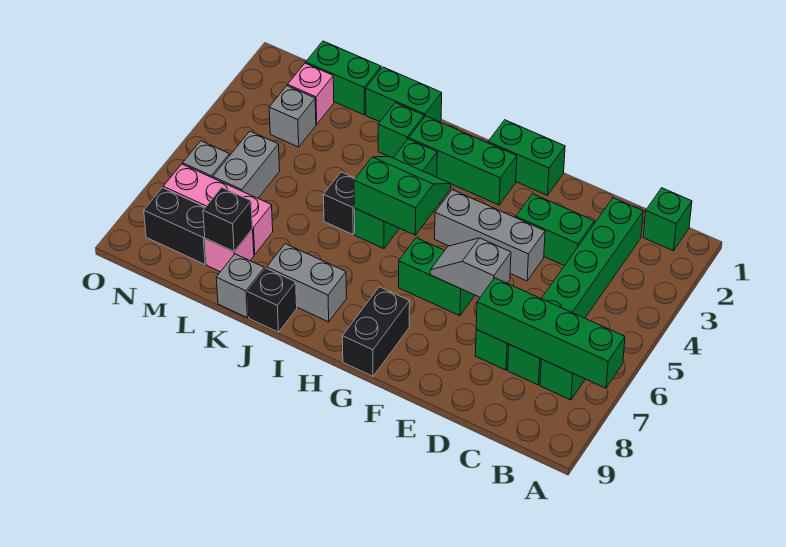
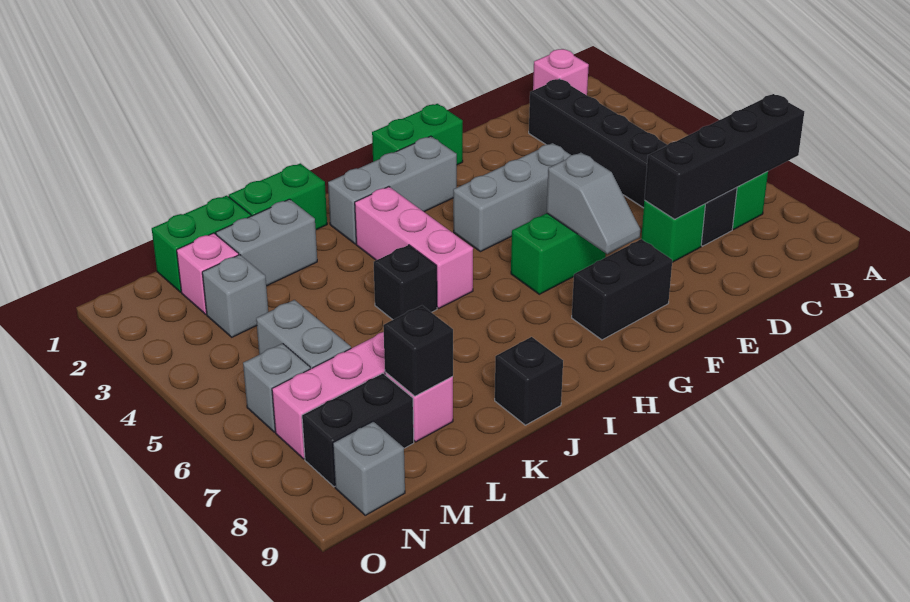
green brick A7:D7 level 2 -> black brick A7:D7 level 2
green brick B1 level 1 -> pink brick B1 level 1
green brick C2:C7 level 1 -> black brick C2:C7 level 1
green brick D3:E3 level 1 -> none
grey slope E6:F6 level 2 top E -> grey slope F6:F7 level 2 top 6
green brick G2:I2 level 1 -> grey brick G2:I2 level 1
black brick G8:G9 level 1 -> black brick F8:G8 level 1
green slope H4:I5 level 2 top 5 -> none
green brick I3:I5 level 1 -> pink brick I3:I5 level 1
grey brick I8:J8 level 1 -> grey brick K2:L2 level 1
green brick J2 level 1 -> none
grey brick K9 level 1 -> grey brick N9 level 1

